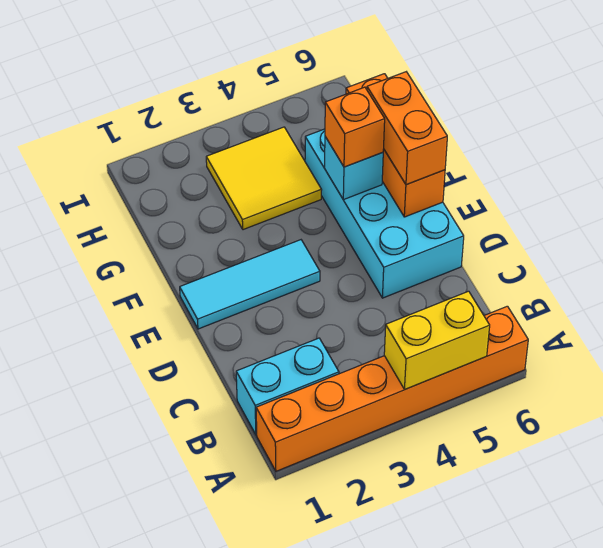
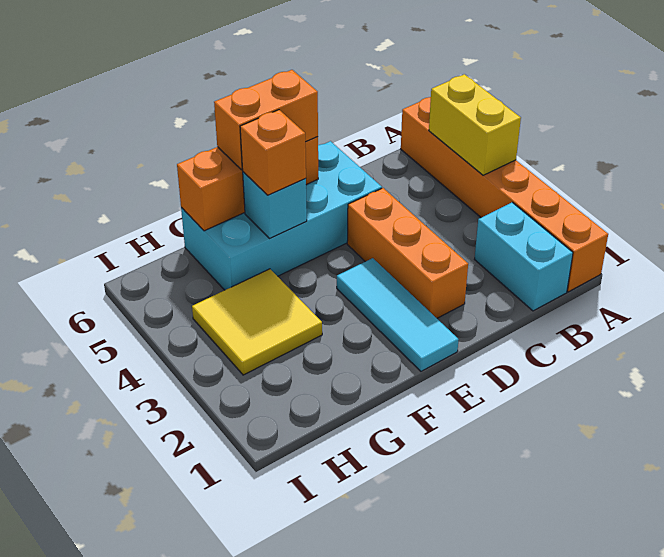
none -> orange brick D2:D4 level 1

